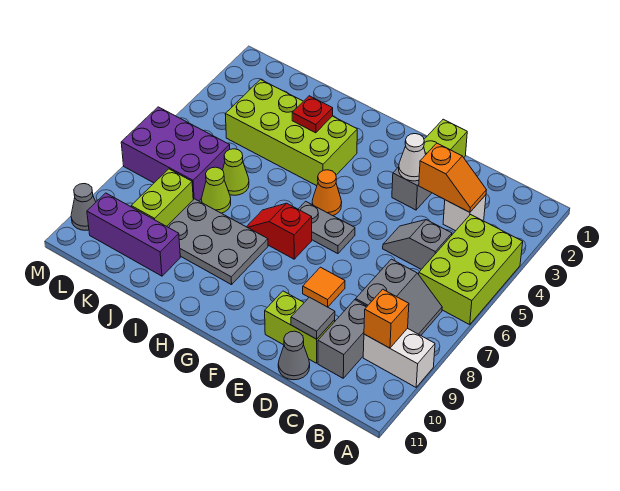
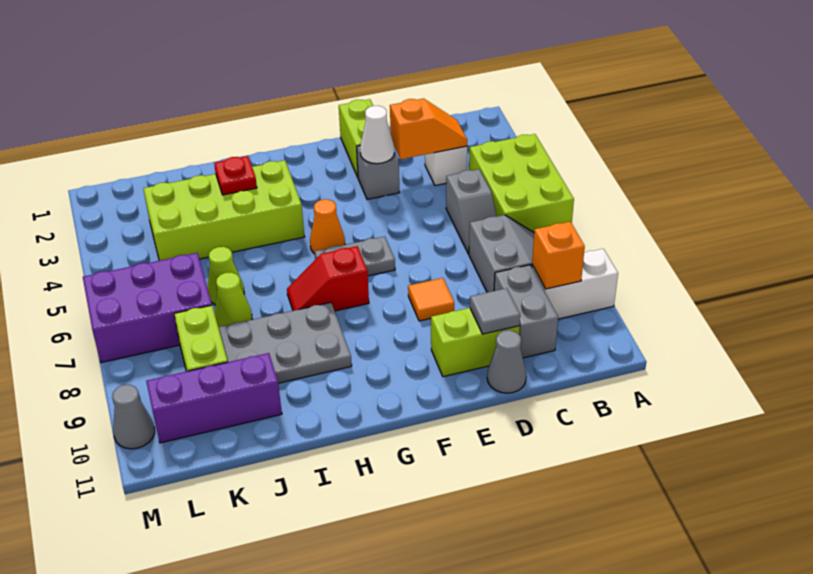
grey slope C5:D5 level 1 top C -> grey slope C5:C6 level 1 top 5

